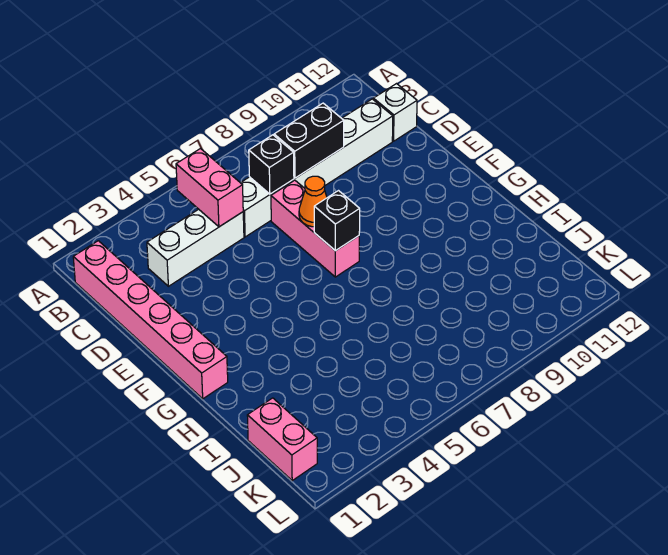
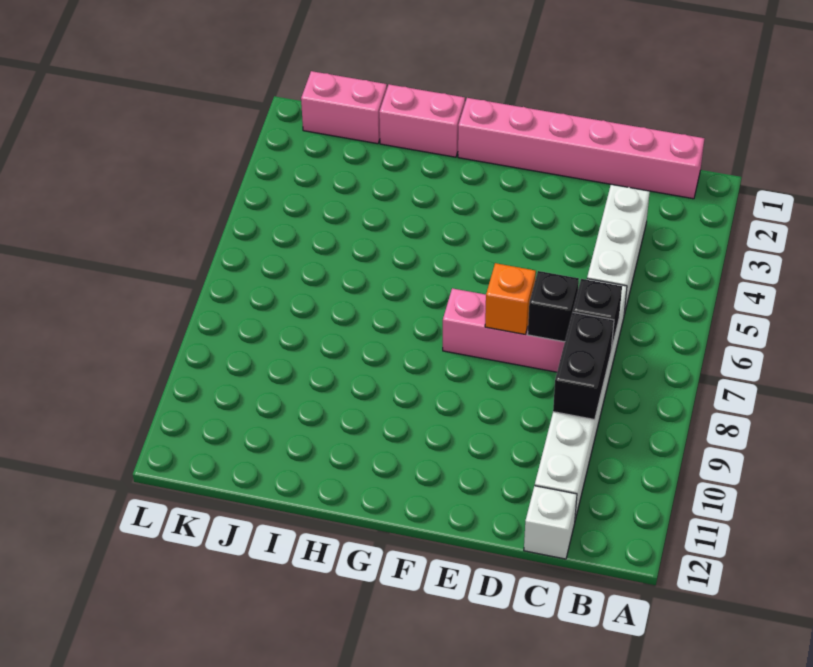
pink brick B5:C5 level 2 -> pink brick H1:I1 level 1
orange cone E7 level 2 -> orange brick E7 level 2
black brick F7 level 2 -> black brick D7 level 2

